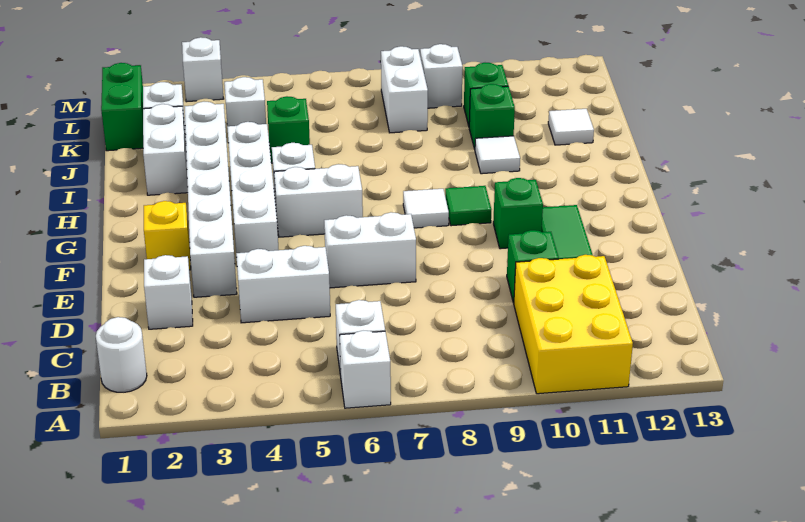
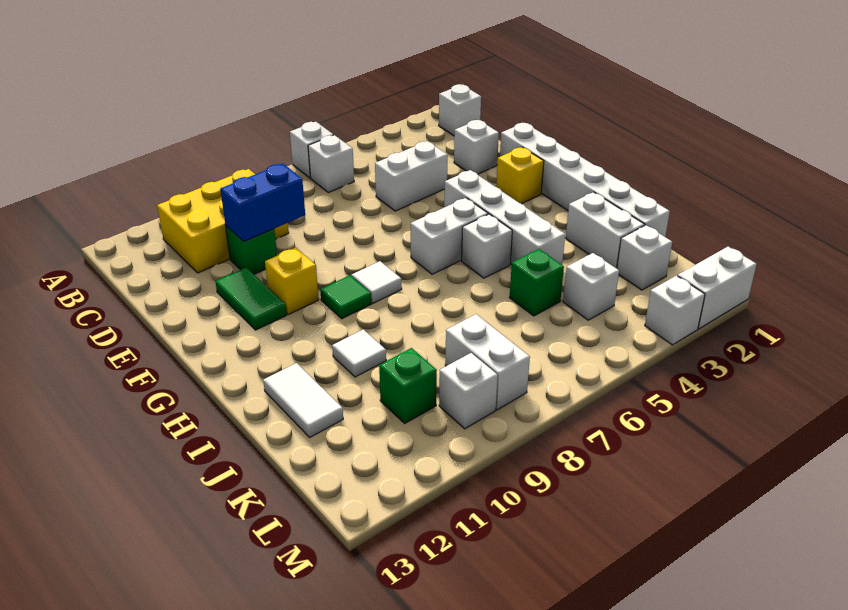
yellow brick A10:C11 level 1 -> yellow brick B9:C11 level 1
white round brick B1 level 1 -> white brick B1 level 1
none -> blue brick D9:D10 level 2
white brick E3:J3 level 1 -> white brick E1:J1 level 1
white brick E6:E7 level 1 -> white brick M1:M2 level 1
green brick F10 level 1 -> yellow brick F10 level 1
green brick J10 level 1 -> none
white tile J12 level 1 -> white tile I12:J12 level 1
green brick K1:L1 level 1 -> none

